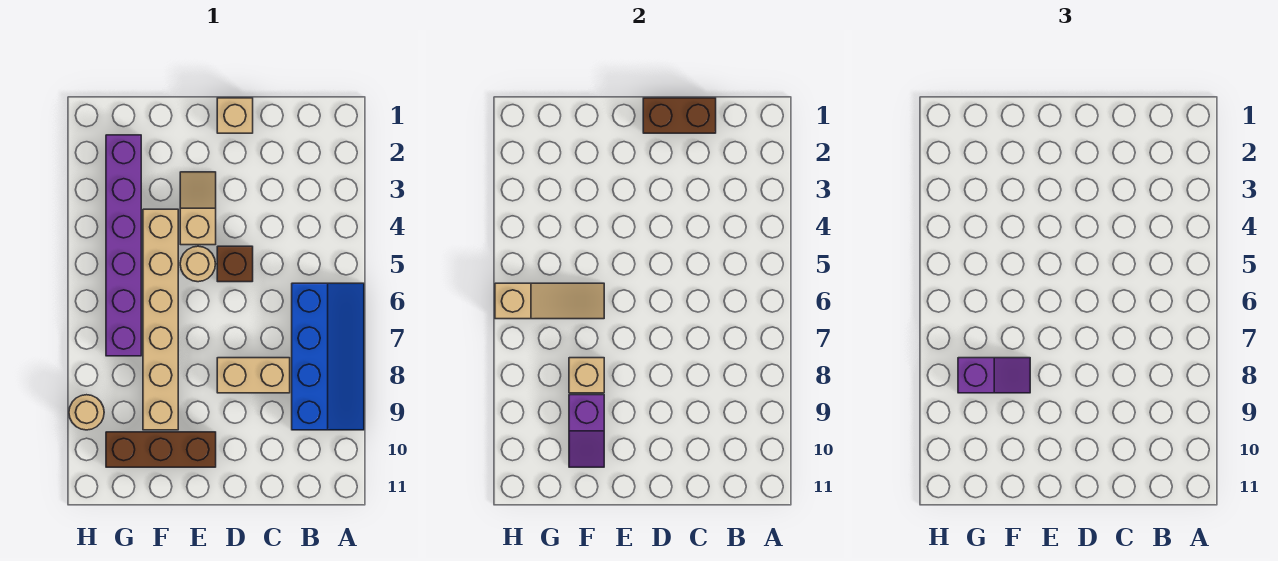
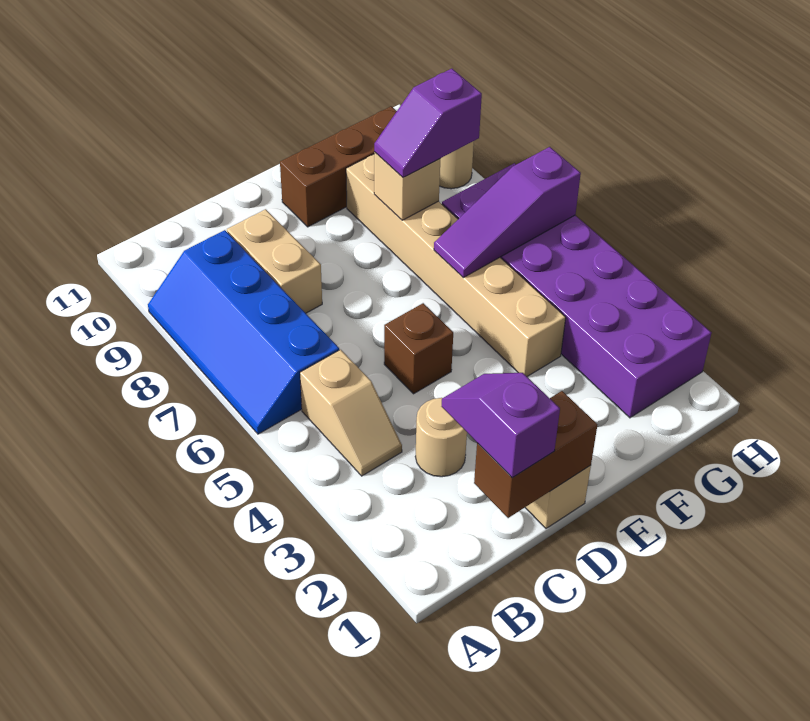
tan brick C8:D8 level 1 -> tan brick C8:C9 level 1
tan slope E3:E4 level 1 top 4 -> tan slope B4:B5 level 1 top 5
tan round brick E5 level 1 -> tan round brick C3 level 1
tan slope F6:H6 level 2 top H -> purple slope F6:H6 level 2 top H
purple slope F9:F10 level 2 top 9 -> purple slope C1:C2 level 3 top 1
purple brick G2:G7 level 1 -> purple brick G2:H7 level 1

